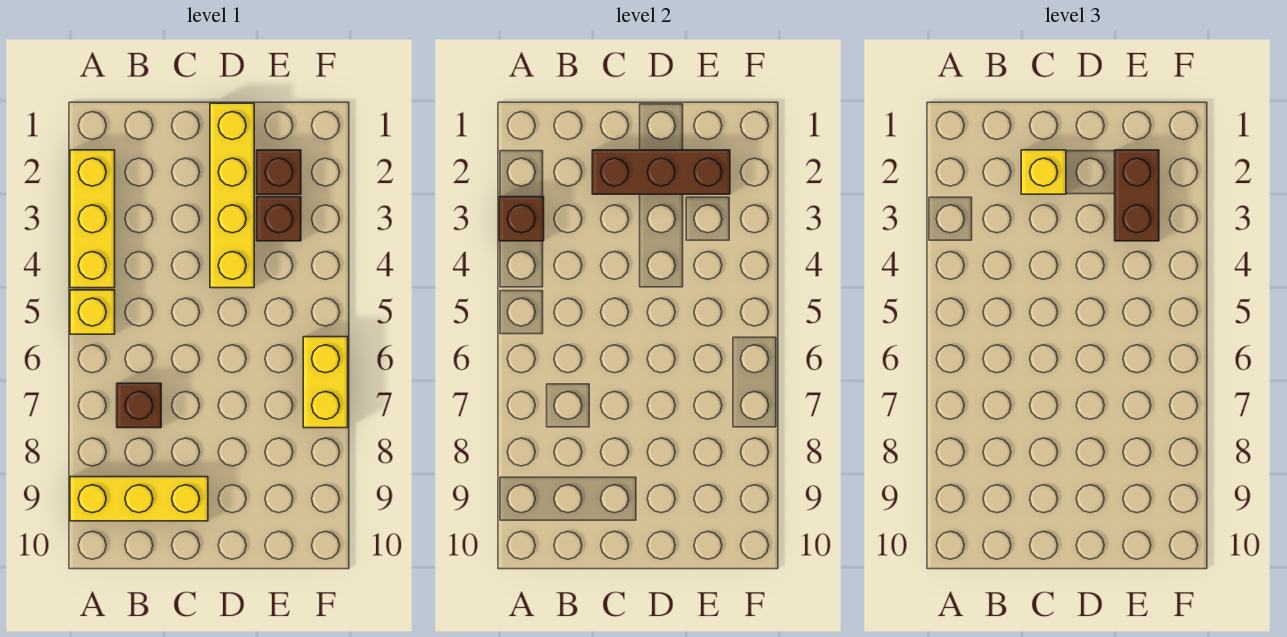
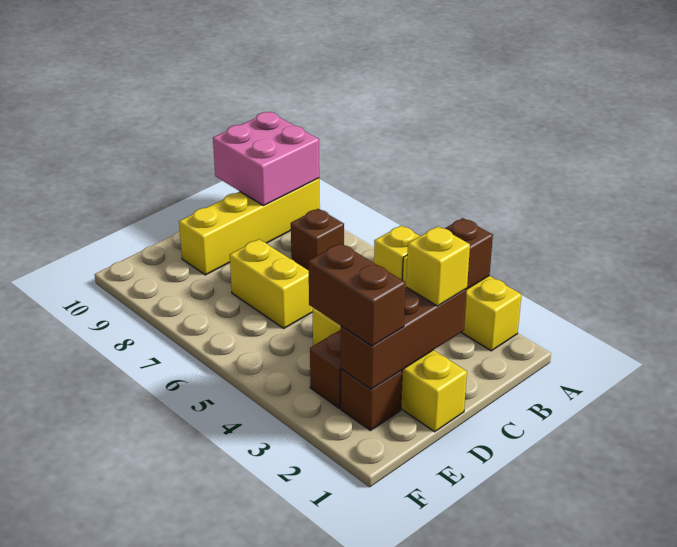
yellow brick A9:C9 level 1 -> yellow brick A9:D9 level 1
none -> pink brick A9:B10 level 2
yellow brick F6:F7 level 1 -> yellow brick D6:D7 level 1

